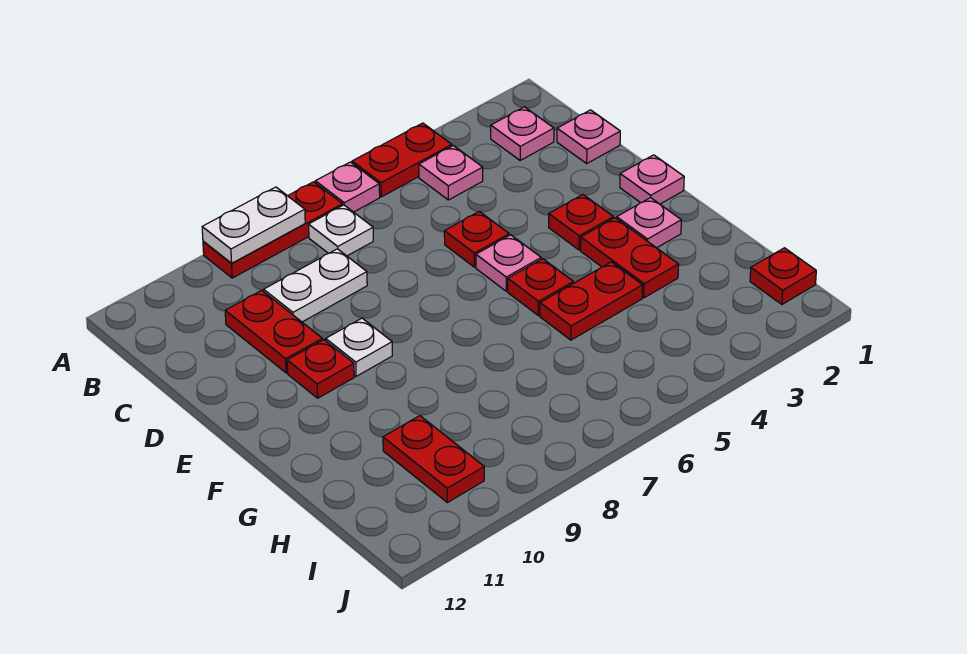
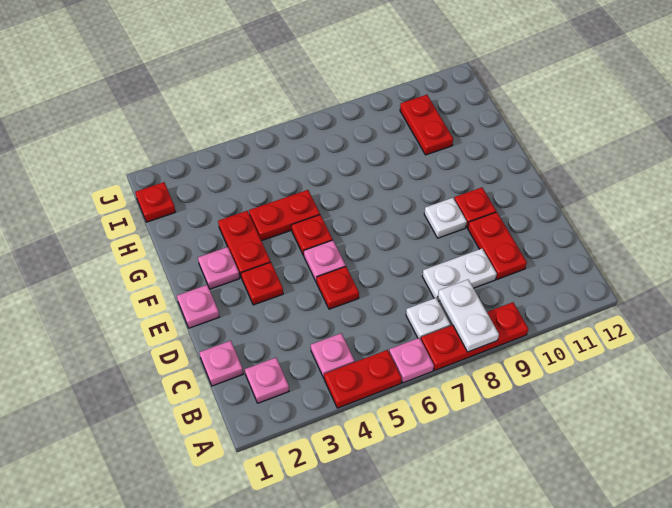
white plate A8:A9 level 2 -> white plate A8:B8 level 2

